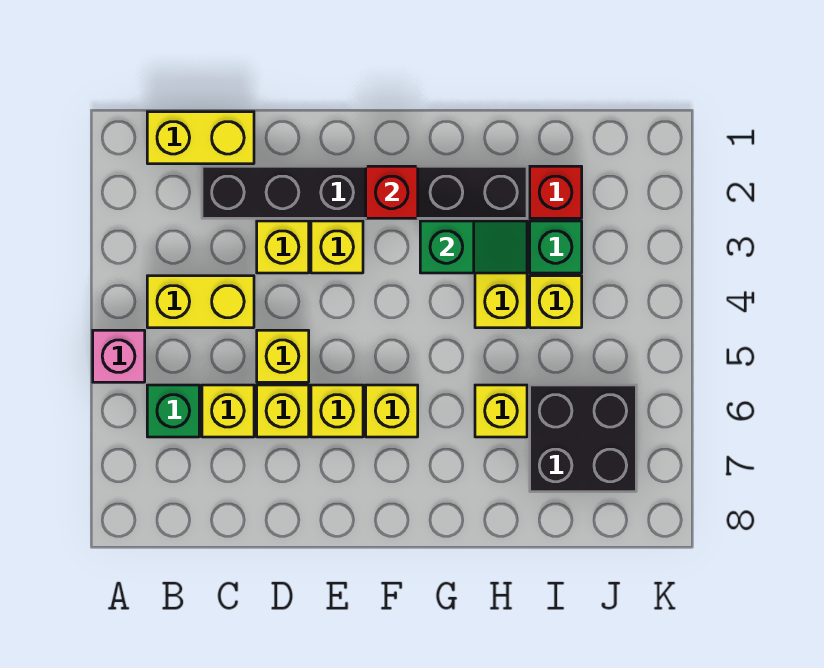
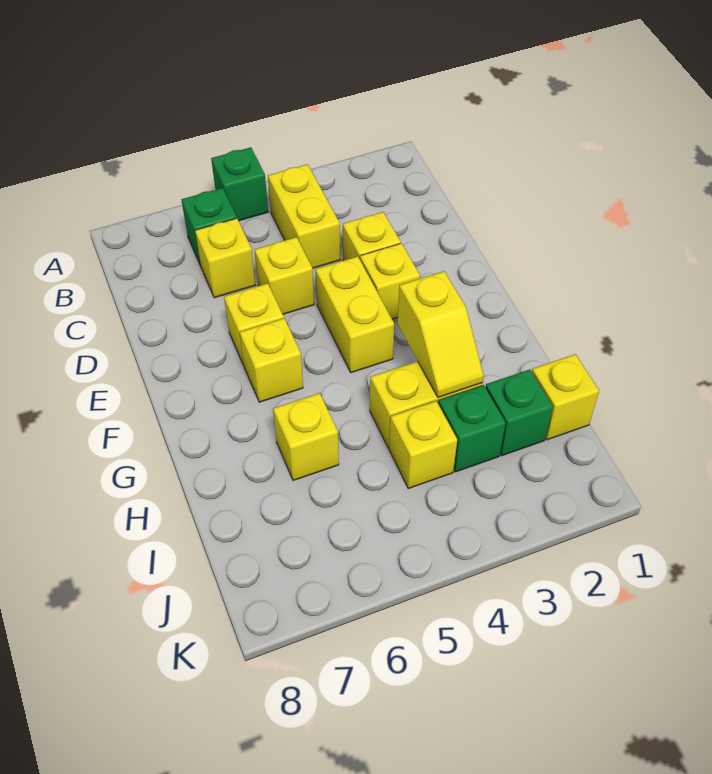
pink brick A5 level 1 -> green brick A5 level 1
yellow brick B1:C1 level 1 -> yellow brick E4:F4 level 1
black brick C2:H2 level 1 -> none
yellow brick D6 level 1 -> yellow brick I1 level 1
red brick F2 level 2 -> none
green slope G3:H3 level 2 top G -> yellow slope G3:H3 level 2 top G
red brick I2 level 1 -> green brick I2 level 1
black brick I6:J7 level 1 -> none

